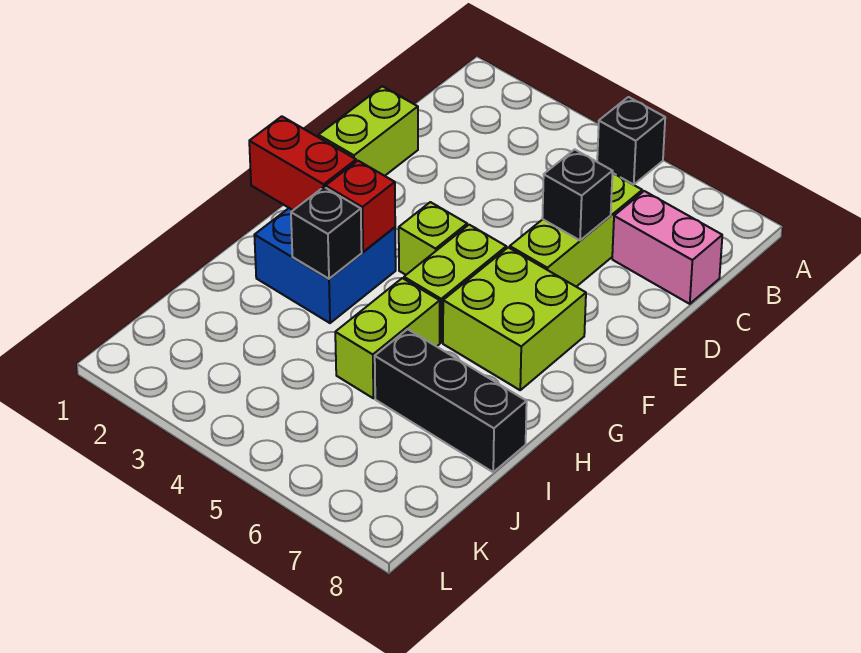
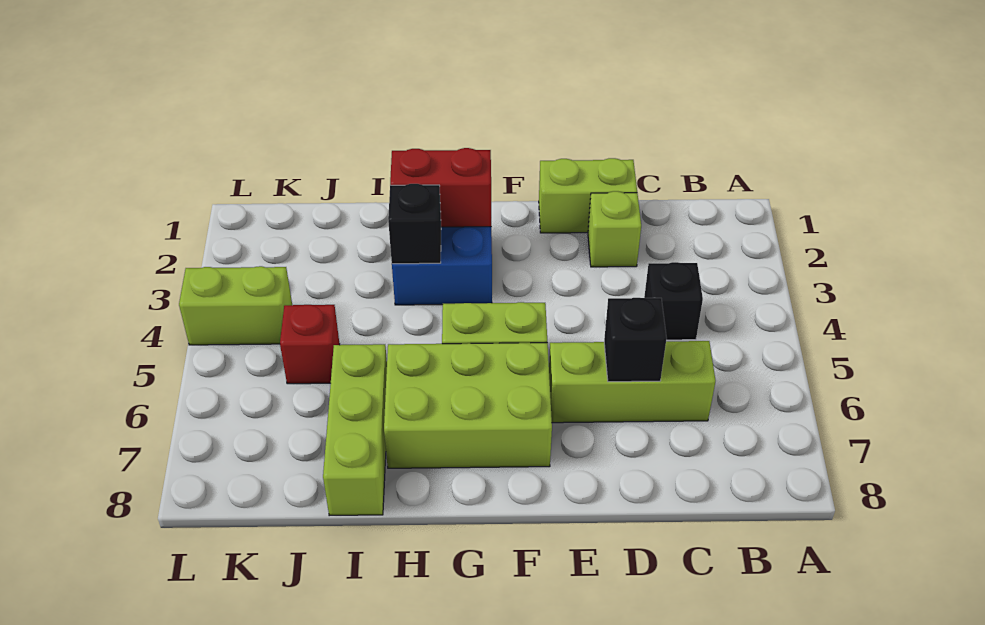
black brick A5 level 1 -> black brick C4 level 1
pink brick C7:C8 level 1 -> none
lime brick F4 level 1 -> lime brick D2 level 1
lime brick F6:G7 level 1 -> lime brick F6:H7 level 1
red brick G1:G2 level 2 -> red brick G2:H2 level 2
red brick G3 level 2 -> red brick J5 level 1
lime brick H5:I5 level 1 -> lime brick K4:L4 level 1
black brick I6:I8 level 1 -> lime brick I6:I8 level 1

